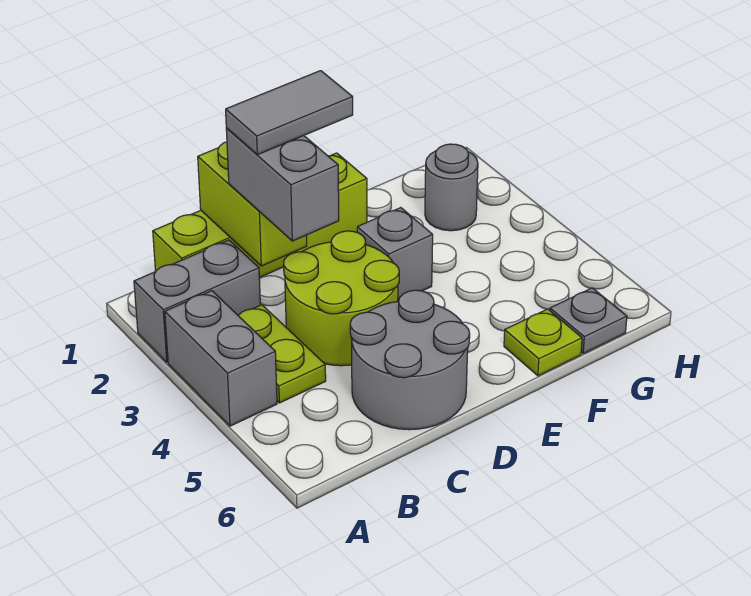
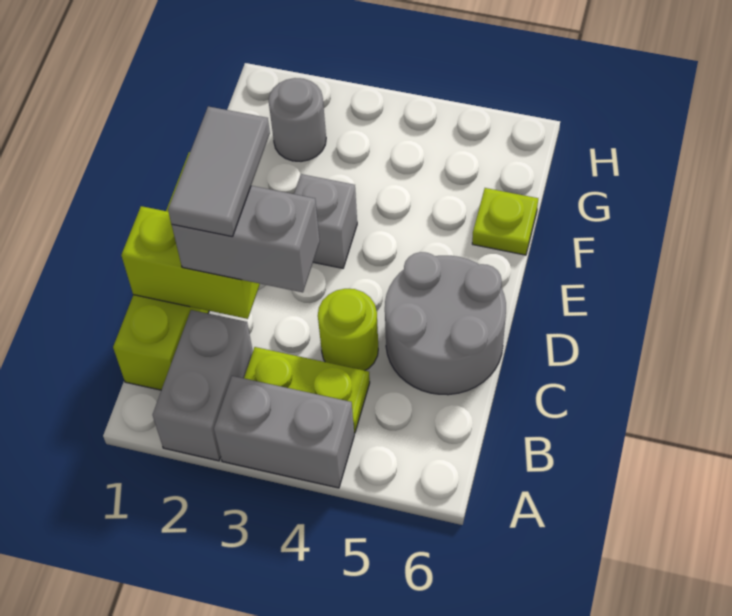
lime round brick C3:D4 level 1 -> lime round brick C4 level 1
grey plate G6 level 1 -> none

